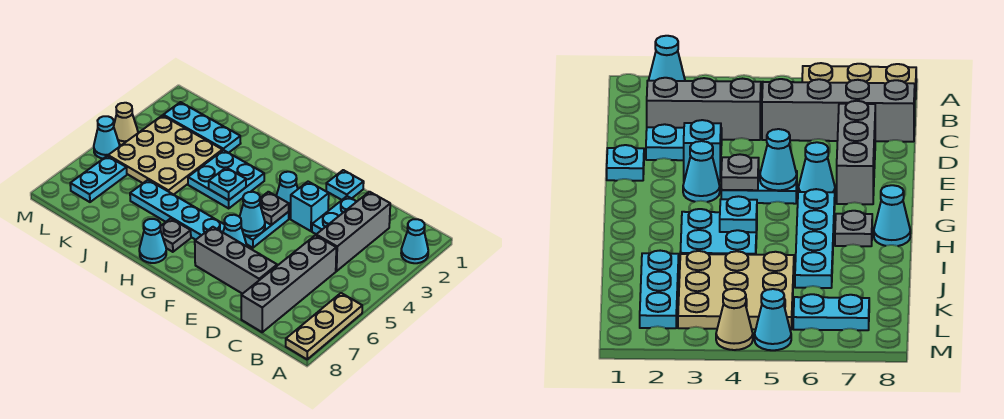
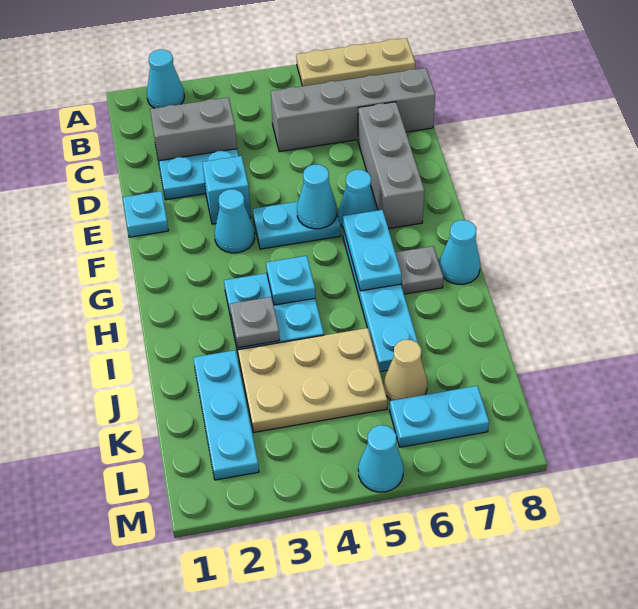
grey brick C2:C4 level 1 -> grey brick C2:C3 level 1
grey plate F4 level 2 -> grey plate I3 level 2
none -> cyan plate G6:H6 level 2
tan plate J3:L5 level 1 -> tan plate J3:K5 level 1
tan cone M4 level 1 -> tan cone K6 level 1

